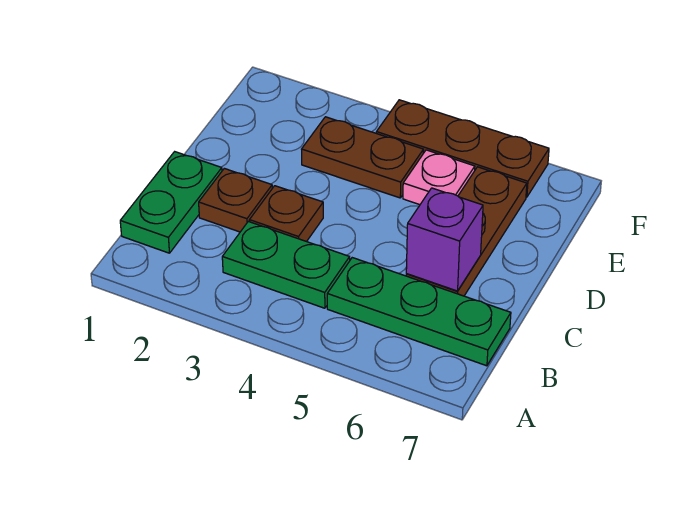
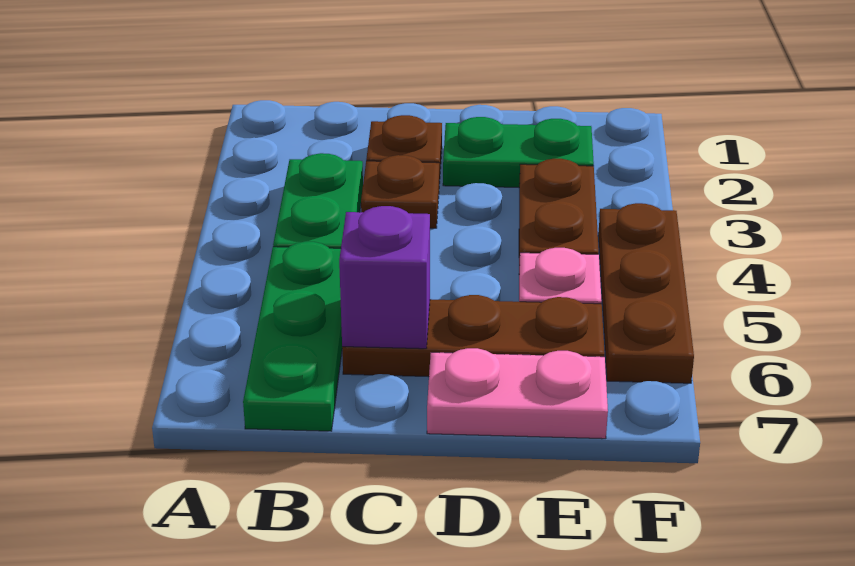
green plate B1:C1 level 1 -> green plate D2:E2 level 1
none -> pink plate D7:E7 level 1

